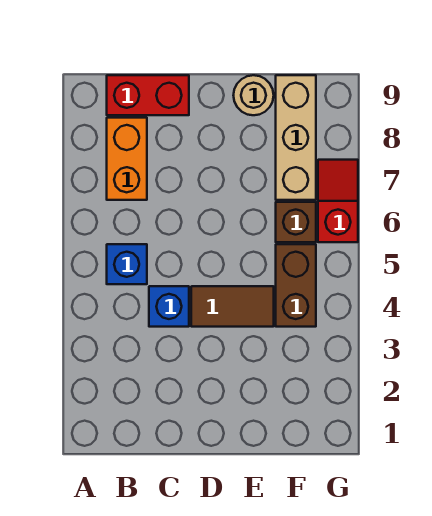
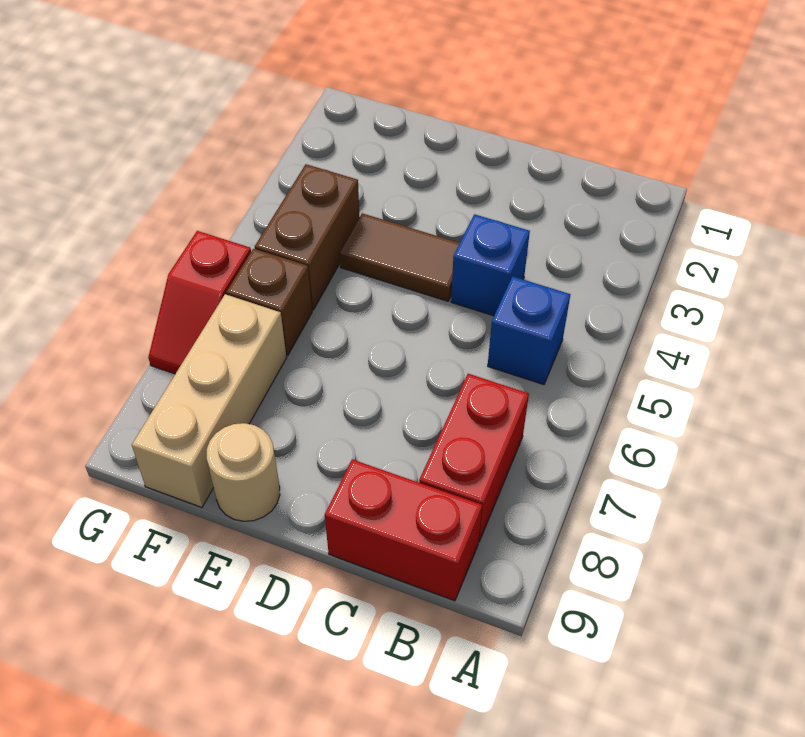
orange brick B7:B8 level 1 -> red brick B7:B8 level 1

